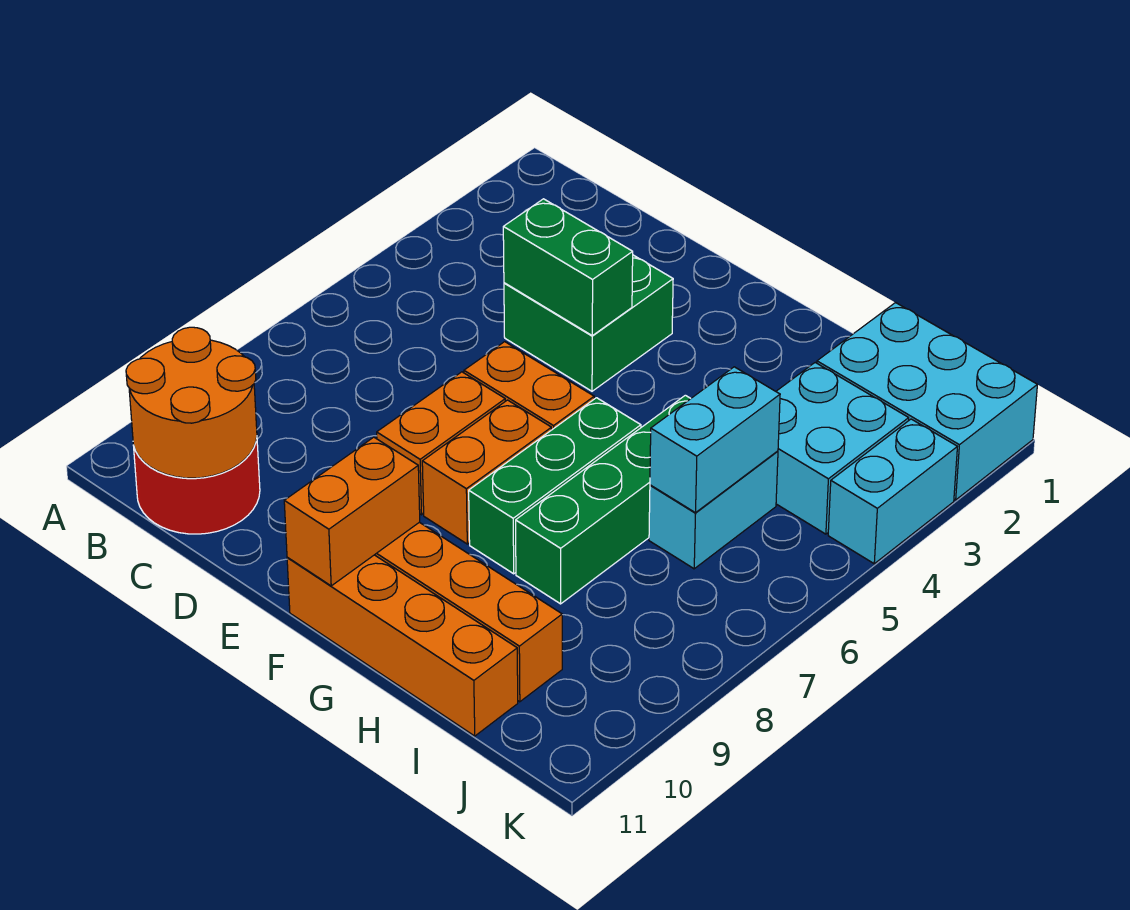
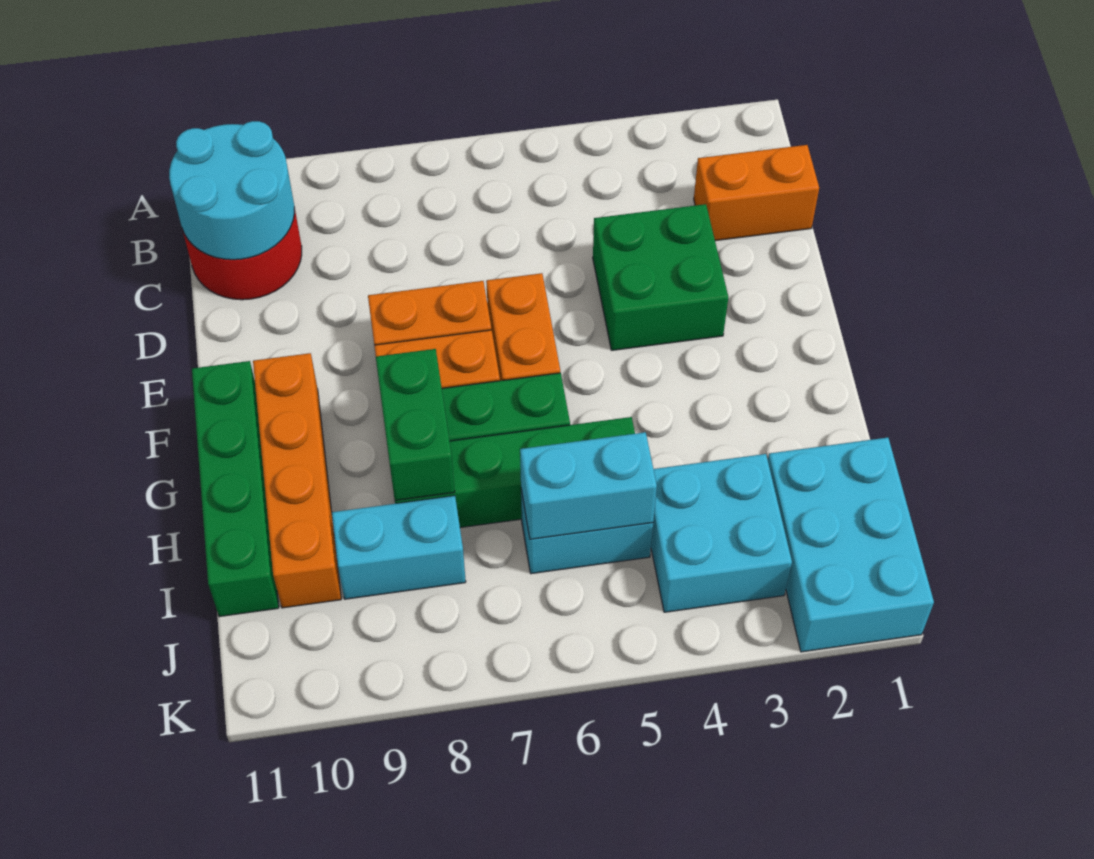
orange round brick B10:C11 level 2 -> cyan round brick B10:C11 level 2
green brick D4:E4 level 2 -> green brick G8:H8 level 2
orange brick F10:F11 level 2 -> orange brick C1:C2 level 1
orange brick F11:I11 level 1 -> green brick F11:I11 level 1
cyan brick K3:K4 level 1 -> cyan brick I8:I9 level 1

